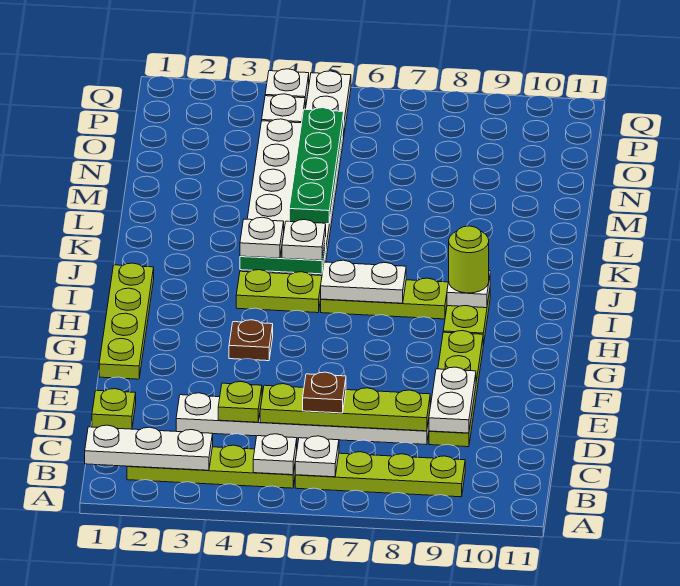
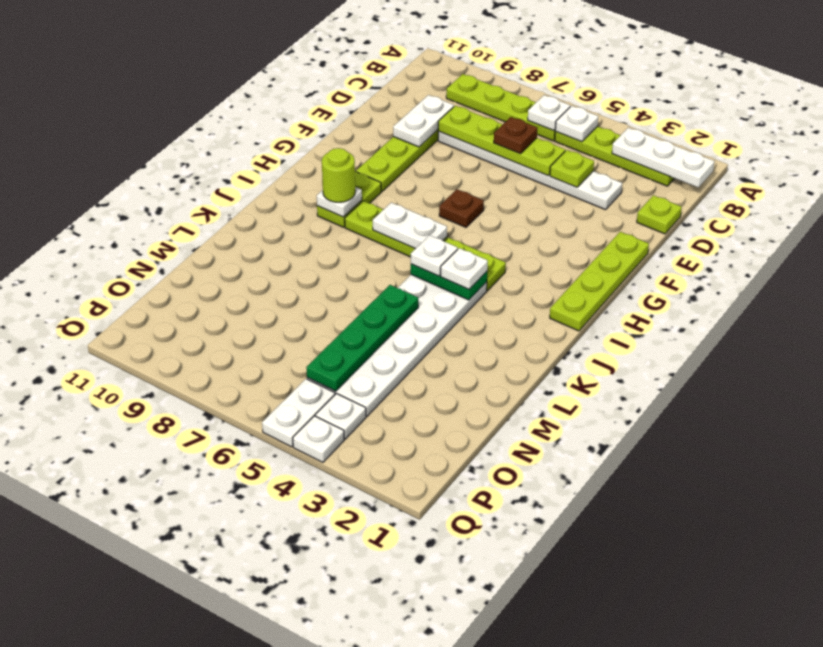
brown plate G4 level 1 -> brown plate G6 level 1

